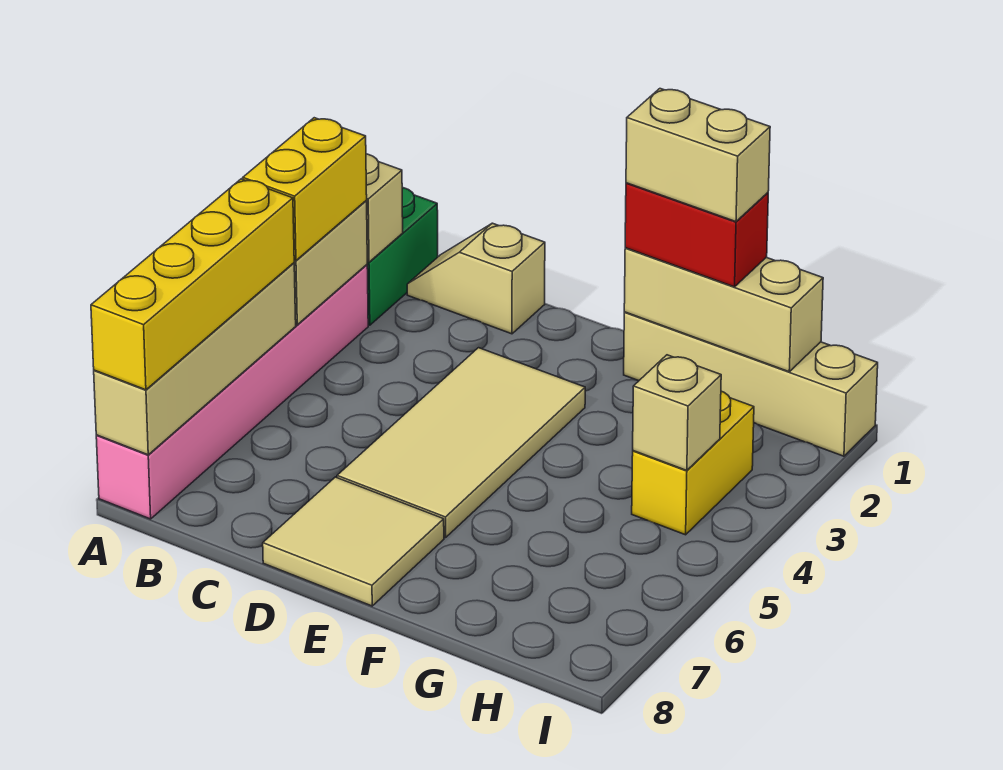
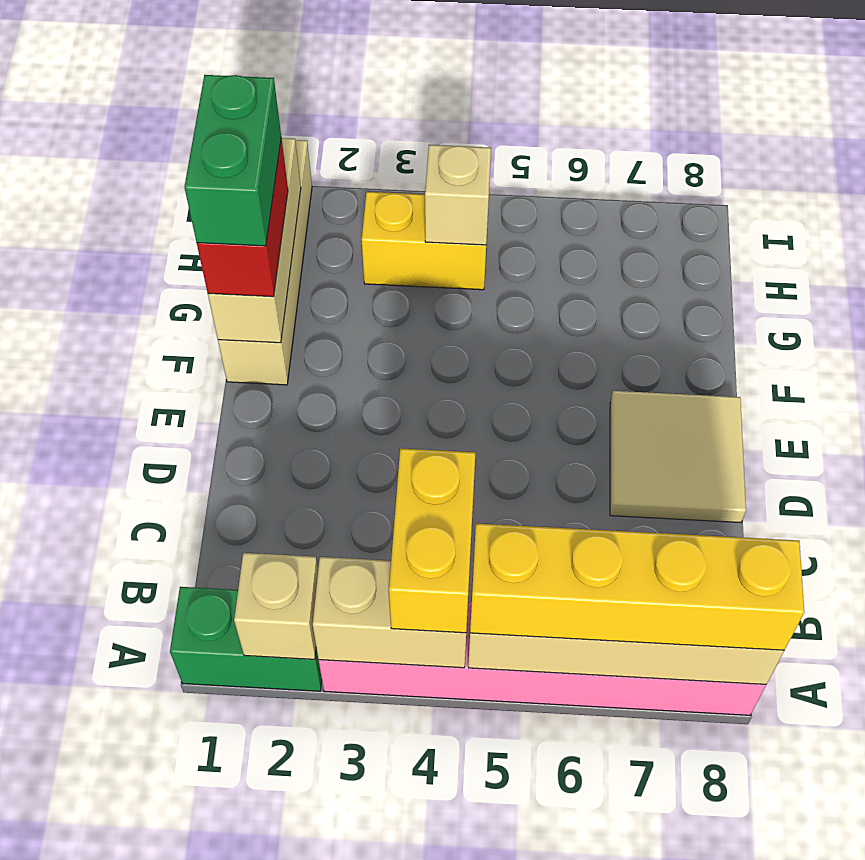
yellow brick A3:A4 level 3 -> yellow brick A4:B4 level 3
tan slope B1:C1 level 1 top C -> none
tan tile D3:E6 level 1 -> none
tan brick F1:G1 level 4 -> green brick F1:G1 level 4

